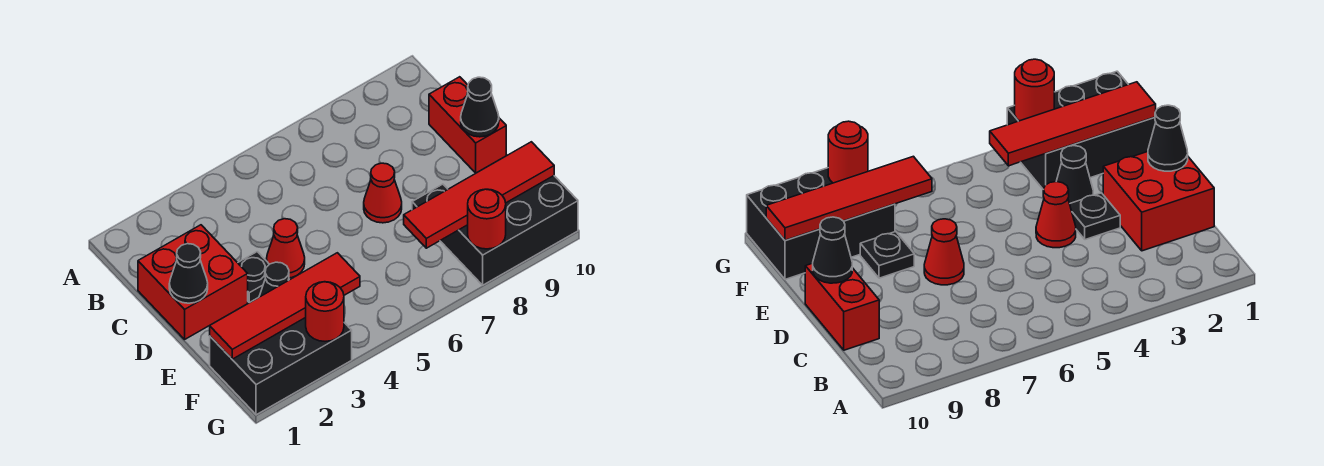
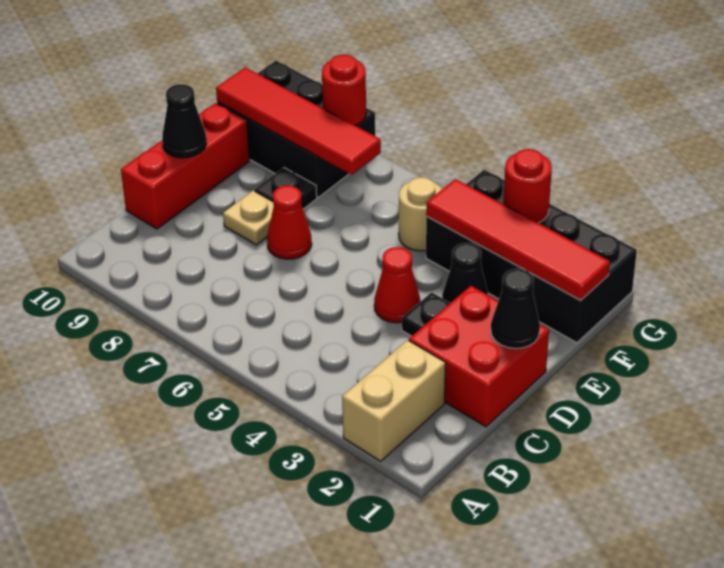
none -> tan brick A2:B2 level 1
red brick C10:D10 level 1 -> red brick C10:E10 level 1
none -> tan plate D8 level 1
black brick F1:G3 level 1 -> black brick F1:G4 level 1
none -> tan round brick F5 level 1

